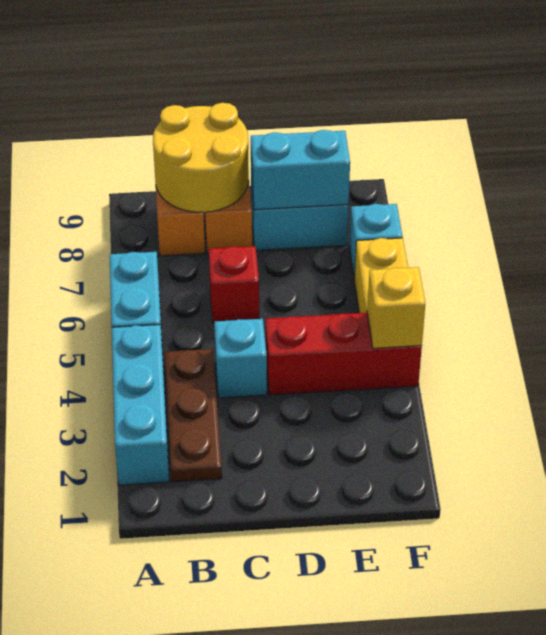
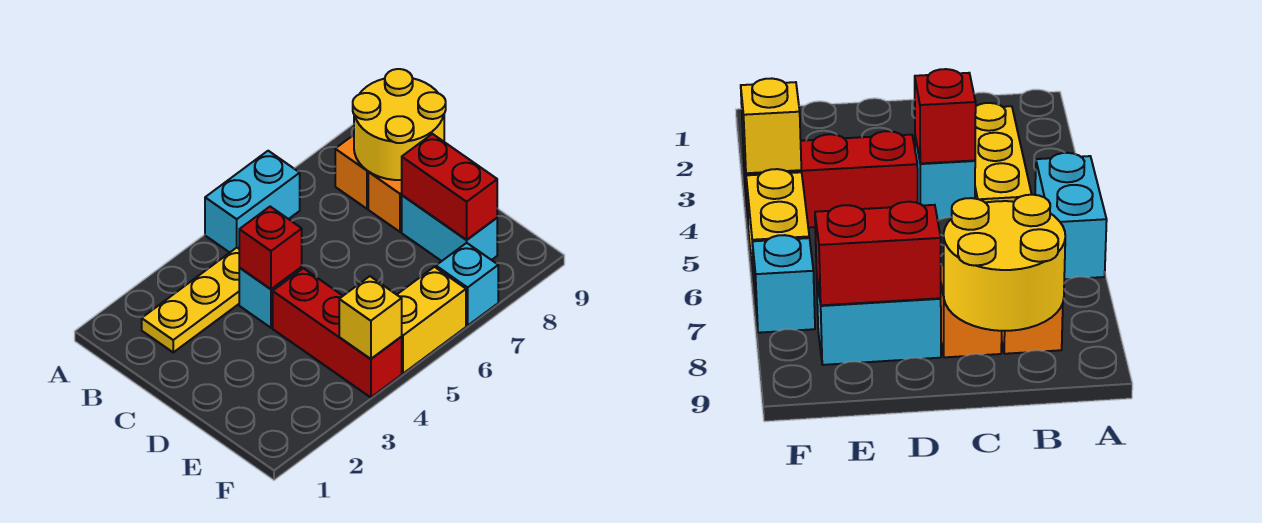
cyan brick A2:A4 level 1 -> none
brown plate B2:B4 level 1 -> yellow plate B2:B4 level 1
red brick C6 level 1 -> red brick C4 level 2
cyan brick D8:E8 level 2 -> red brick D8:E8 level 2

